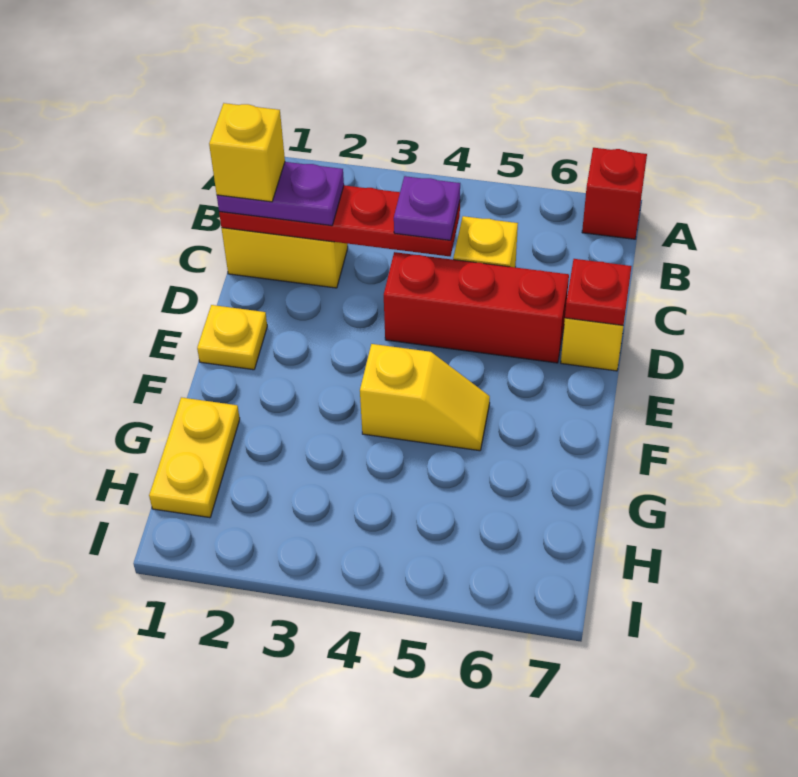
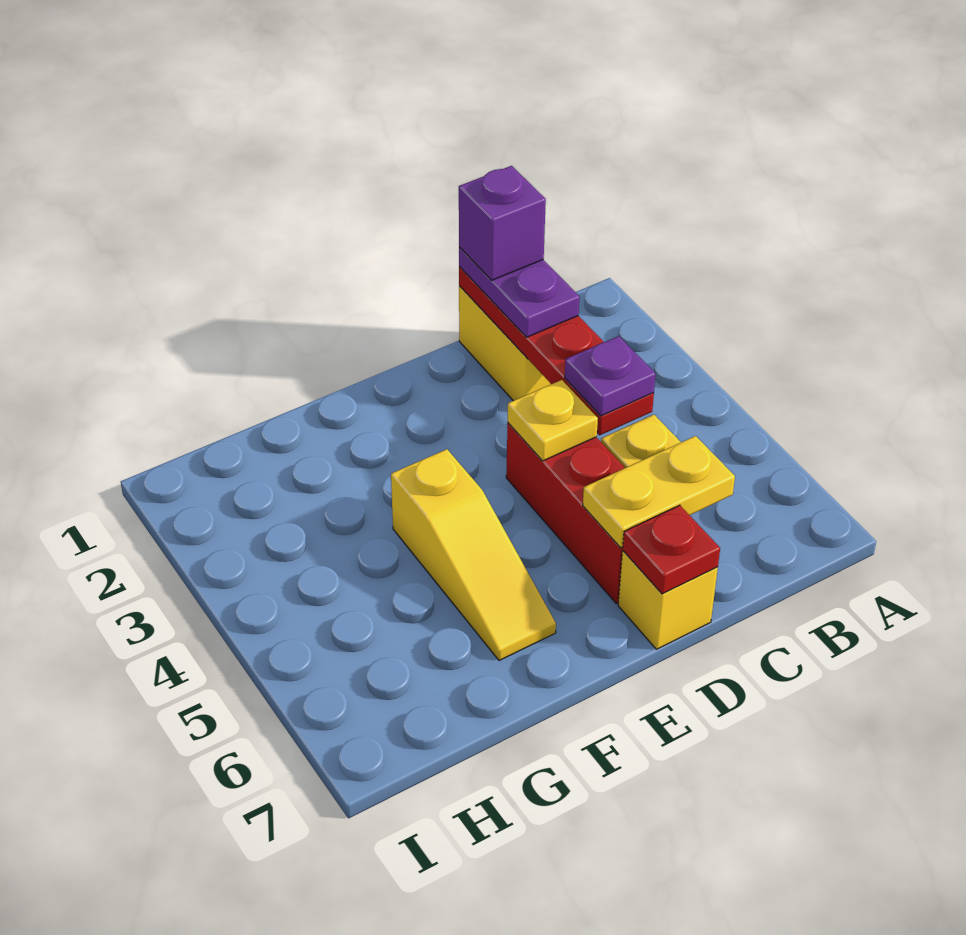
red brick A7 level 1 -> none
yellow brick C1 level 4 -> purple brick C1 level 4
yellow plate E1 level 1 -> yellow plate D4 level 2
yellow slope F4:F5 level 1 top 4 -> yellow slope F4:F6 level 1 top 4
yellow plate G1:H1 level 1 -> yellow plate C6:D6 level 2

